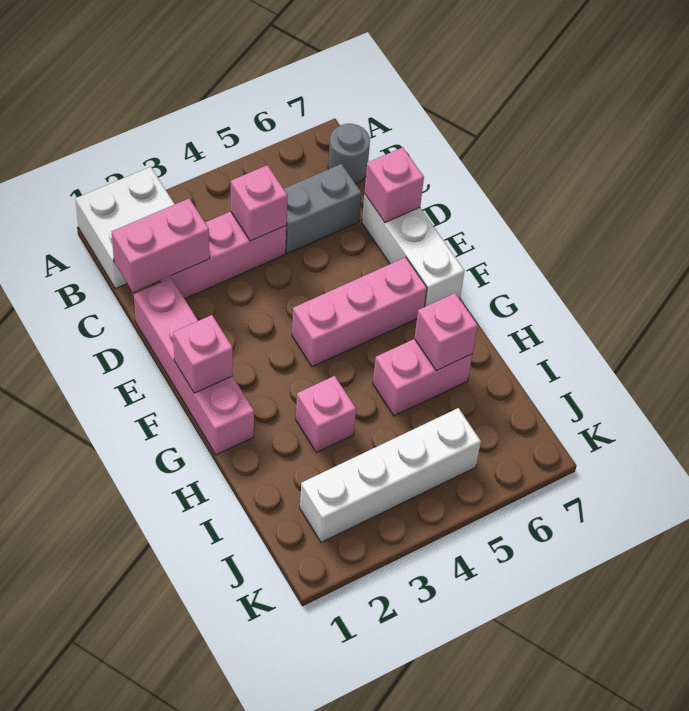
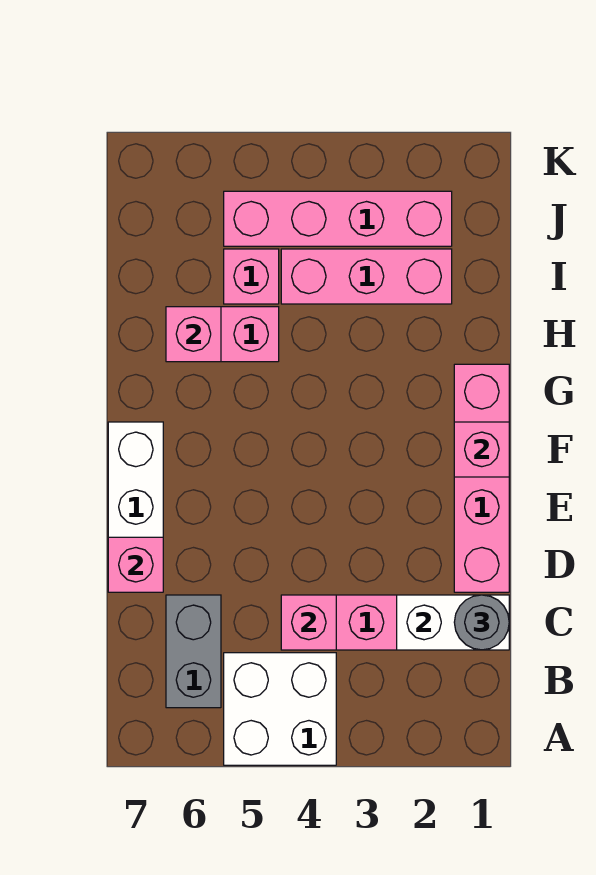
white brick A1:B2 level 1 -> white brick A4:B5 level 1
grey round brick B7 level 1 -> grey round brick C1 level 3
pink brick C1:C2 level 2 -> white brick C1:C2 level 2
grey brick C5:C6 level 1 -> grey brick B6:C6 level 1
pink brick F4:F6 level 1 -> pink brick I2:I4 level 1
pink brick H3 level 1 -> pink brick I5 level 1
white brick J2:J5 level 1 -> pink brick J2:J5 level 1

